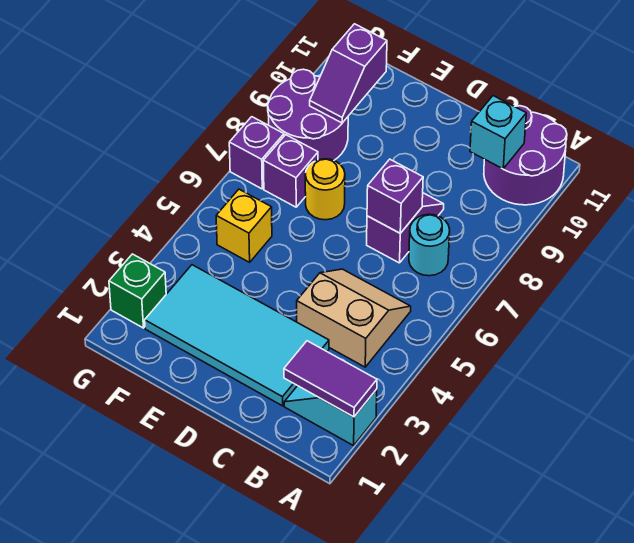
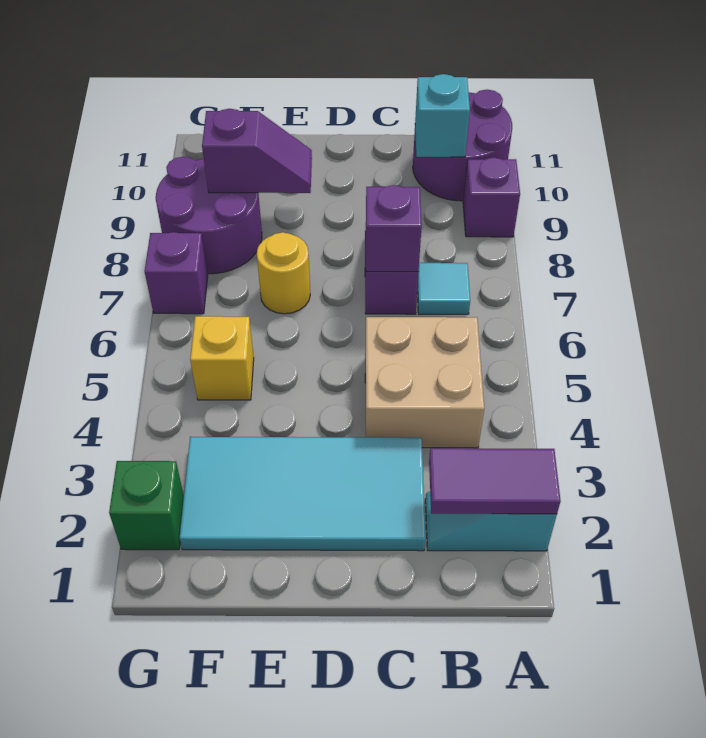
tan slope B4:C5 level 1 top 4 -> tan brick B4:C5 level 1
cyan round brick B7 level 1 -> cyan tile B7 level 1
purple brick F7 level 1 -> purple brick A9 level 1
purple slope F9:F10 level 2 top 10 -> purple slope E9:F9 level 2 top F

